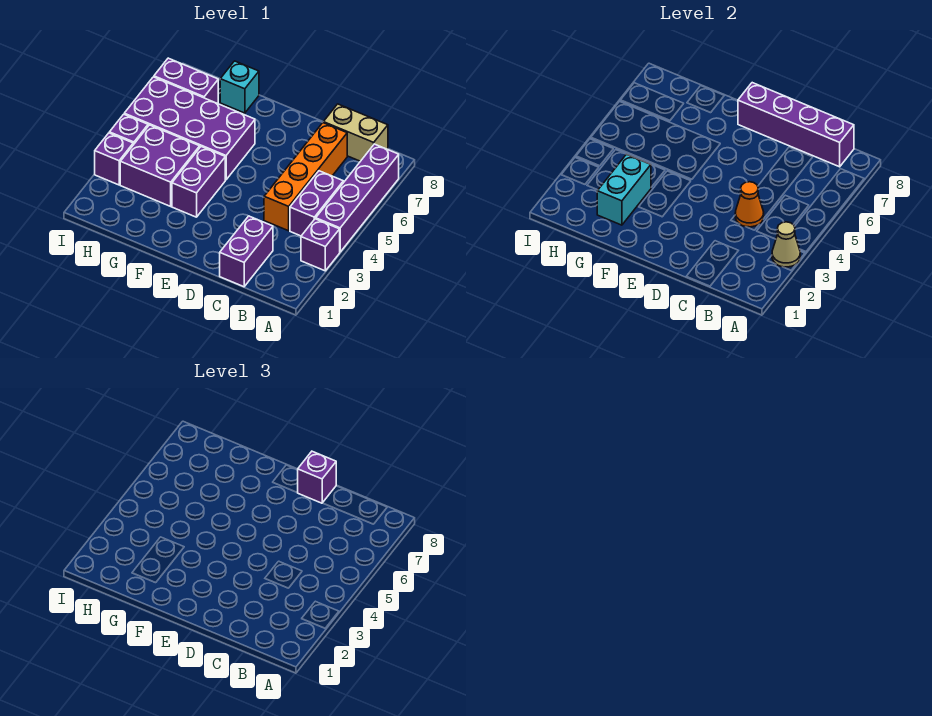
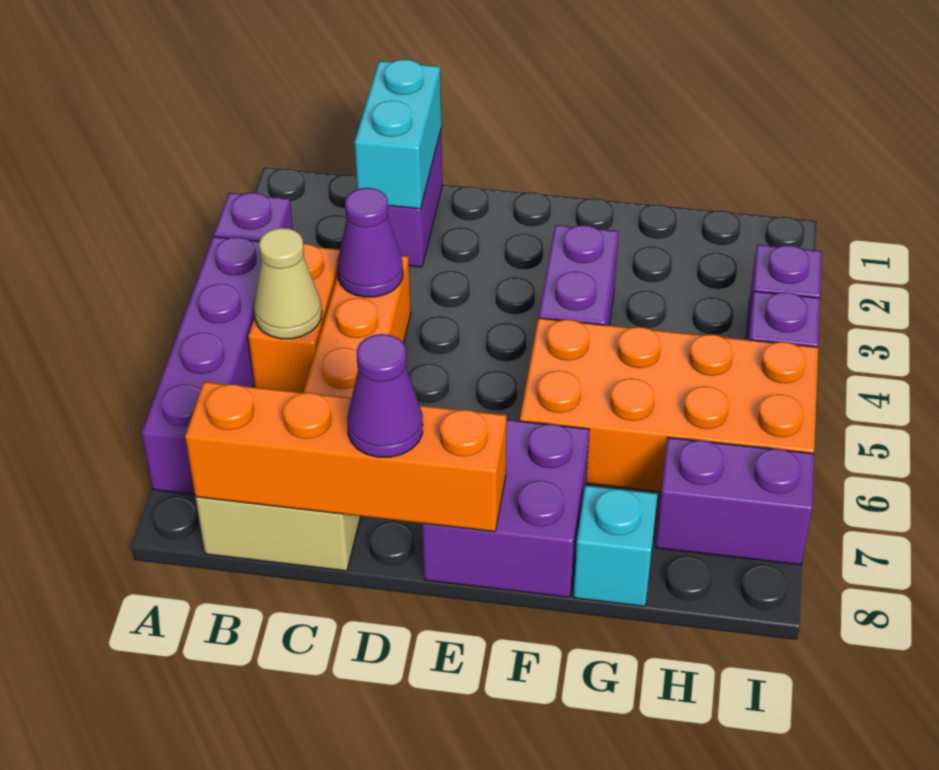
tan cone A3 level 2 -> tan cone B5 level 2
purple brick B4:B5 level 1 -> orange brick B4:B5 level 1
purple brick B8:E8 level 2 -> orange brick B8:E8 level 2
orange cone C4 level 2 -> purple cone C4 level 2
purple brick D8 level 3 -> purple cone D8 level 3
purple brick F5:I6 level 1 -> orange brick F5:I6 level 1
cyan brick G2:G3 level 2 -> cyan brick C1:C2 level 2
purple brick G3:H4 level 1 -> purple brick E7:F8 level 1

